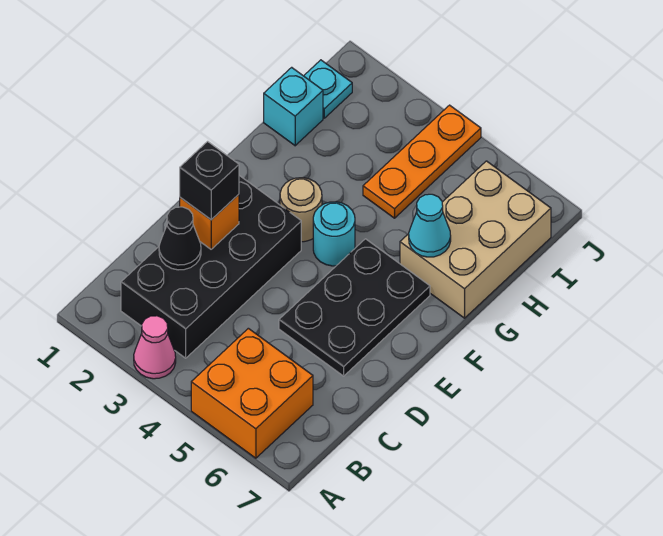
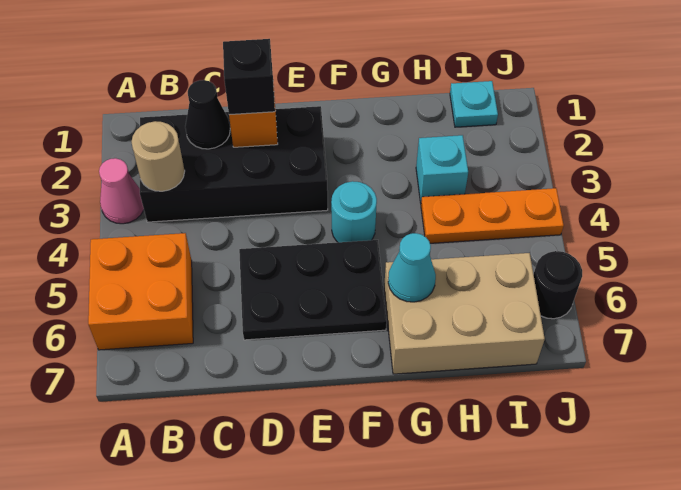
tan round brick F3 level 1 -> tan round brick B3 level 2
cyan brick H1 level 1 -> cyan brick H3 level 1
none -> black round brick J6 level 1

